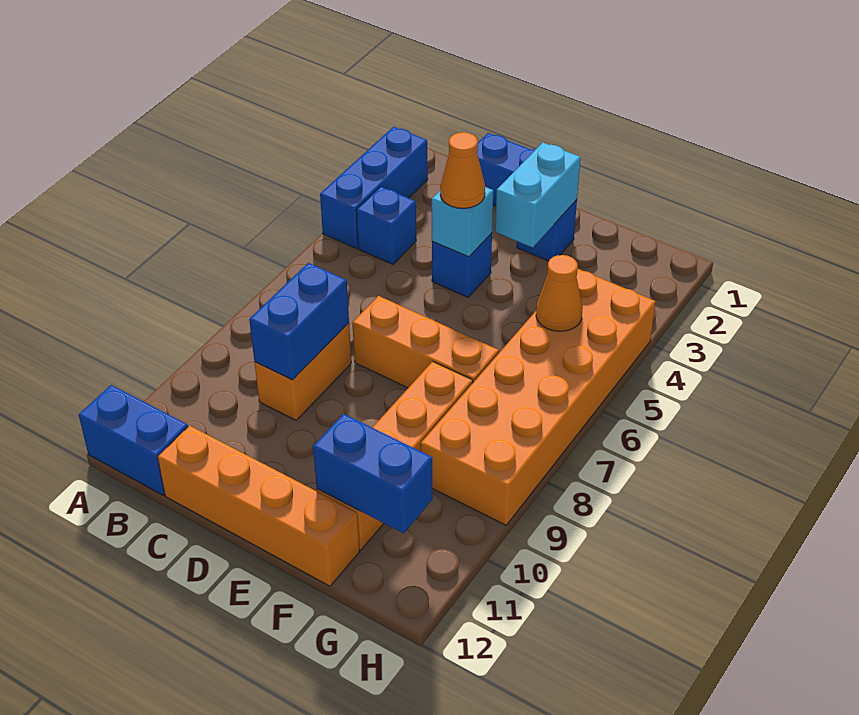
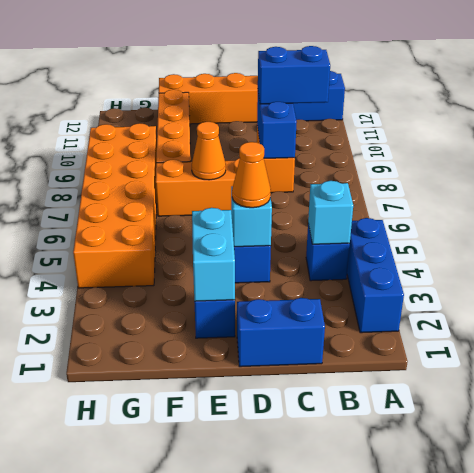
none -> cyan brick B4 level 2
blue brick F11:G11 level 2 -> blue brick B9:C9 level 3
orange cone G5 level 2 -> orange cone E7 level 2

